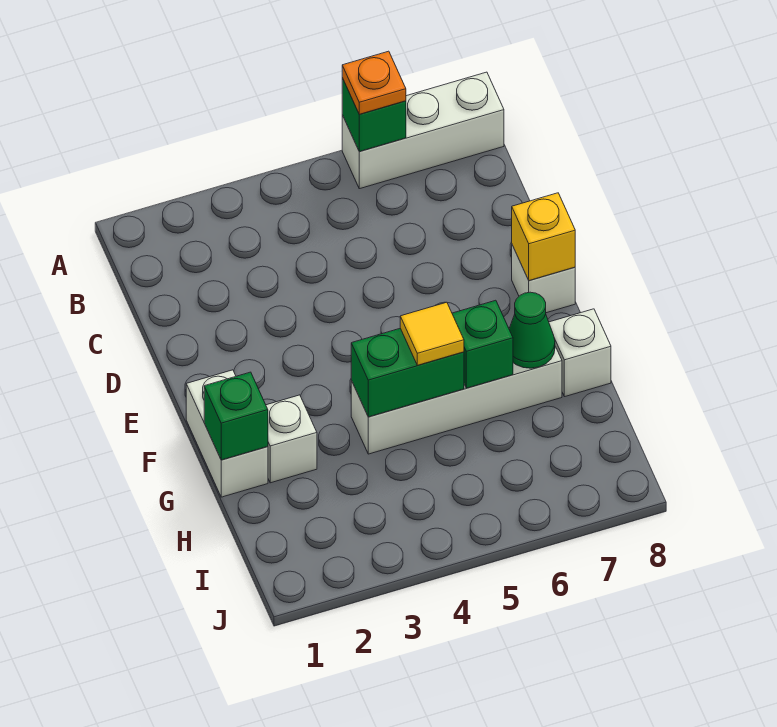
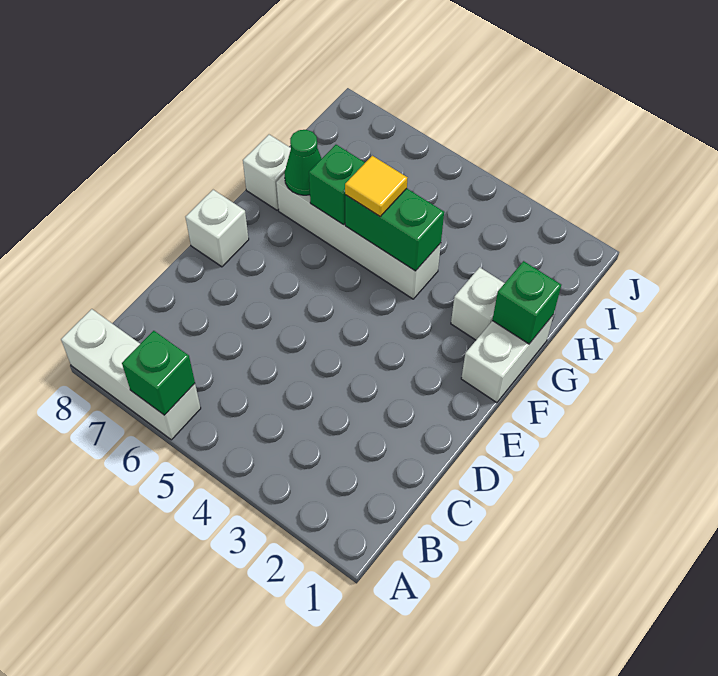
orange plate A6 level 3 -> none
yellow brick E8 level 2 -> none

